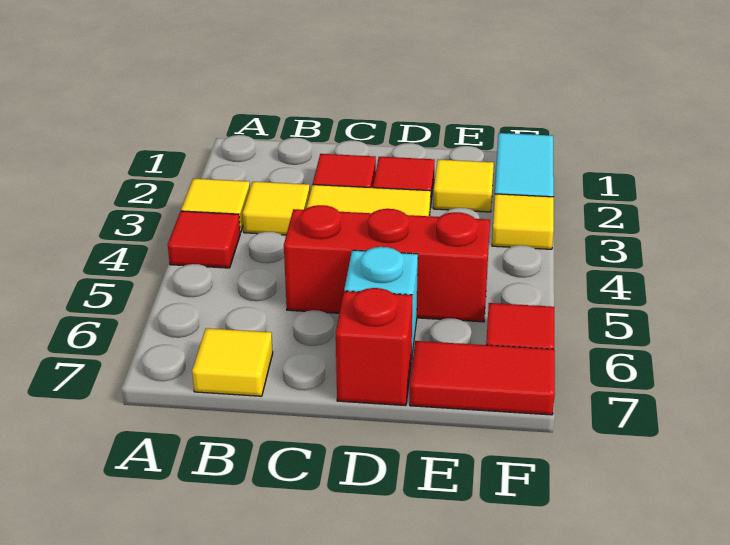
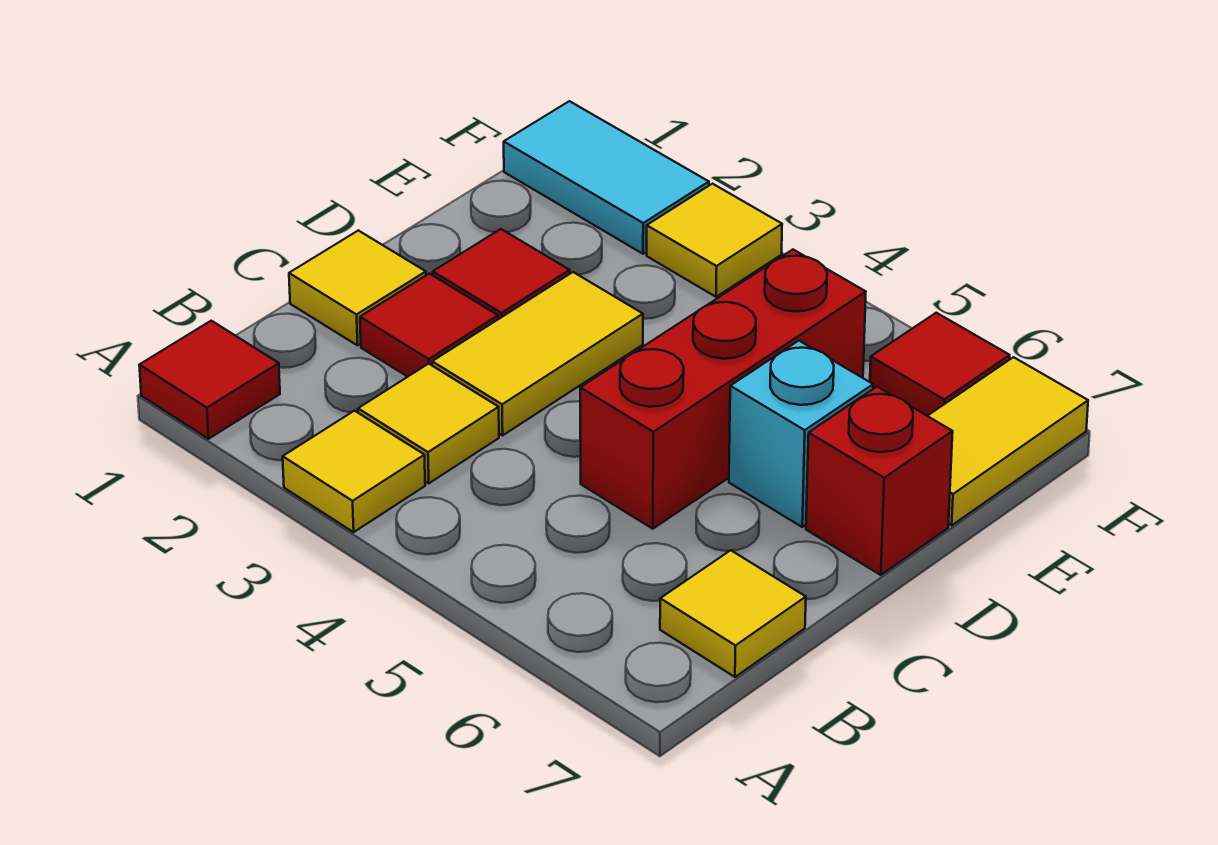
red tile A4 level 1 -> red tile A1 level 1
yellow tile E2 level 1 -> yellow tile C1 level 1
red tile E7:F7 level 1 -> yellow tile E7:F7 level 1

